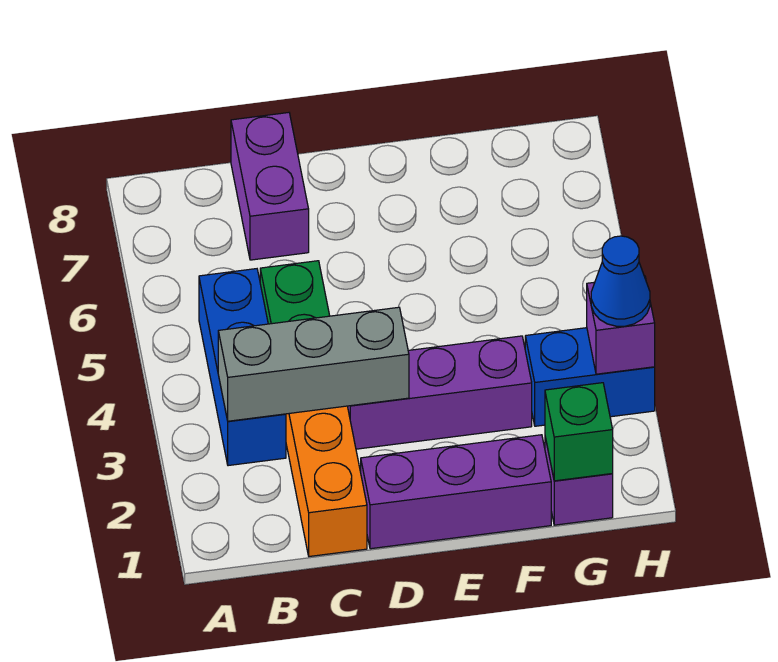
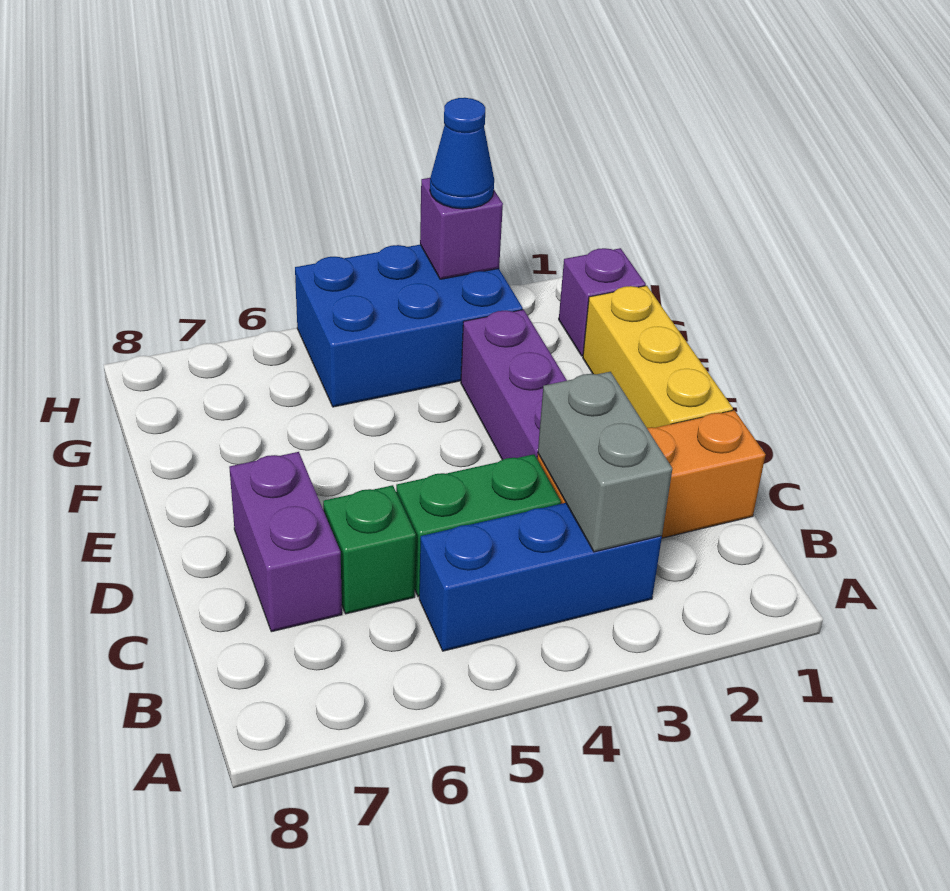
grey brick B3:D3 level 2 -> grey brick B3:C3 level 2
purple brick C7:C8 level 1 -> purple brick C7:D7 level 1
purple brick D1:F1 level 1 -> yellow brick D1:F1 level 1
green brick G1 level 2 -> green brick C6 level 1
blue brick G3:H3 level 1 -> blue brick G3:H5 level 1

